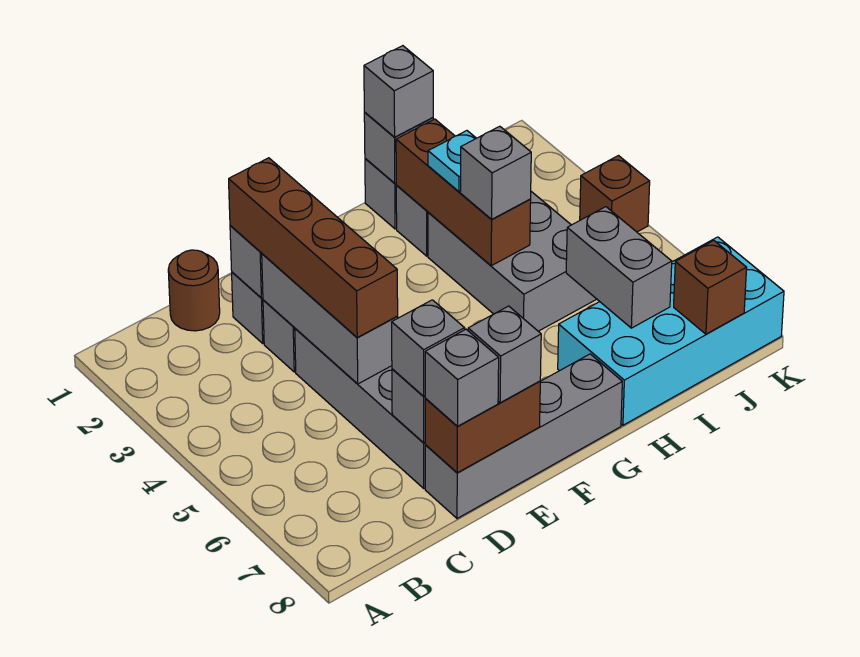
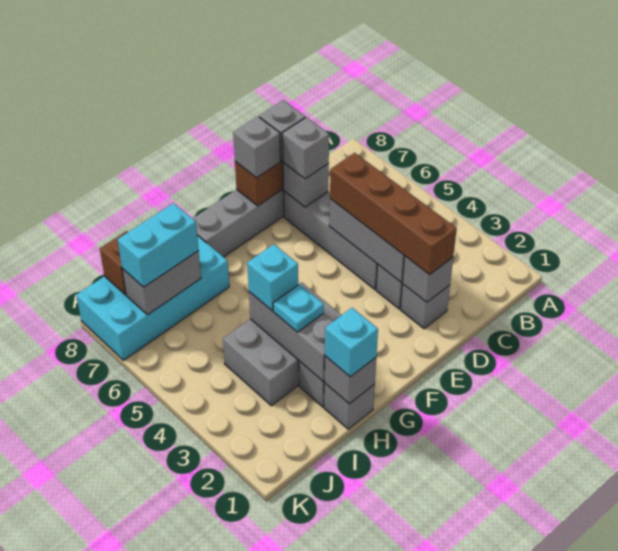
brown round brick C1 level 1 -> none
grey brick H1 level 3 -> cyan brick H1 level 3
brown brick H2:H4 level 2 -> grey brick H2:H4 level 2
grey brick H3:I5 level 1 -> grey brick G3:I4 level 1
grey brick H4 level 3 -> cyan brick H4 level 3
grey brick I6:I7 level 2 -> grey brick I7:J7 level 2
none -> cyan brick I7:J7 level 3
brown brick K4 level 1 -> none

